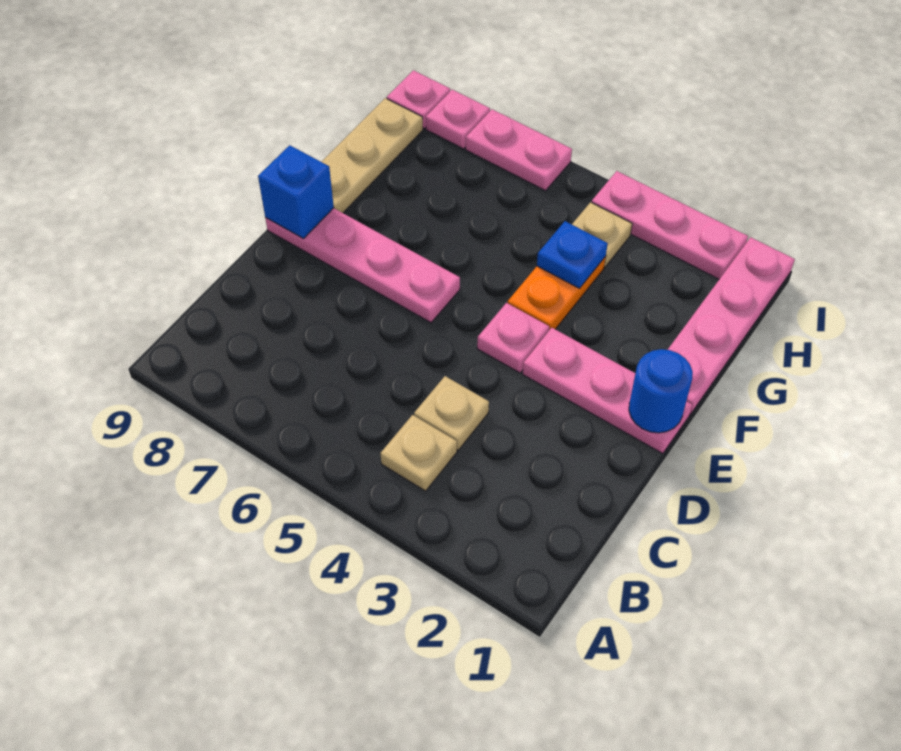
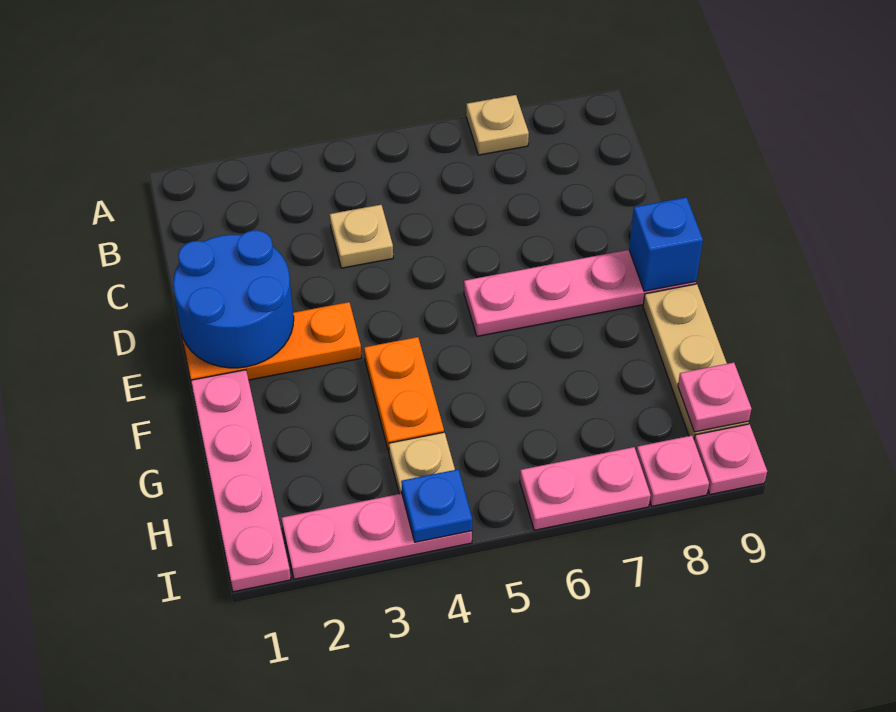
tan plate B4 level 1 -> tan plate A7 level 1
pink plate E1:E3 level 1 -> orange plate E1:E3 level 1
blue round brick E1 level 2 -> blue round brick D1:E2 level 2
pink plate E4 level 1 -> pink plate H9 level 2
blue plate G4 level 2 -> blue plate I4 level 2

